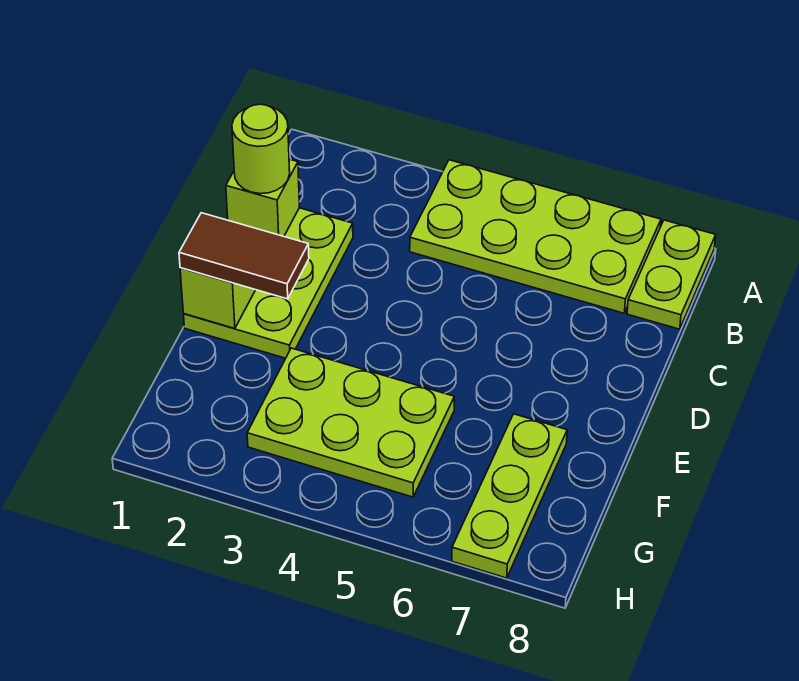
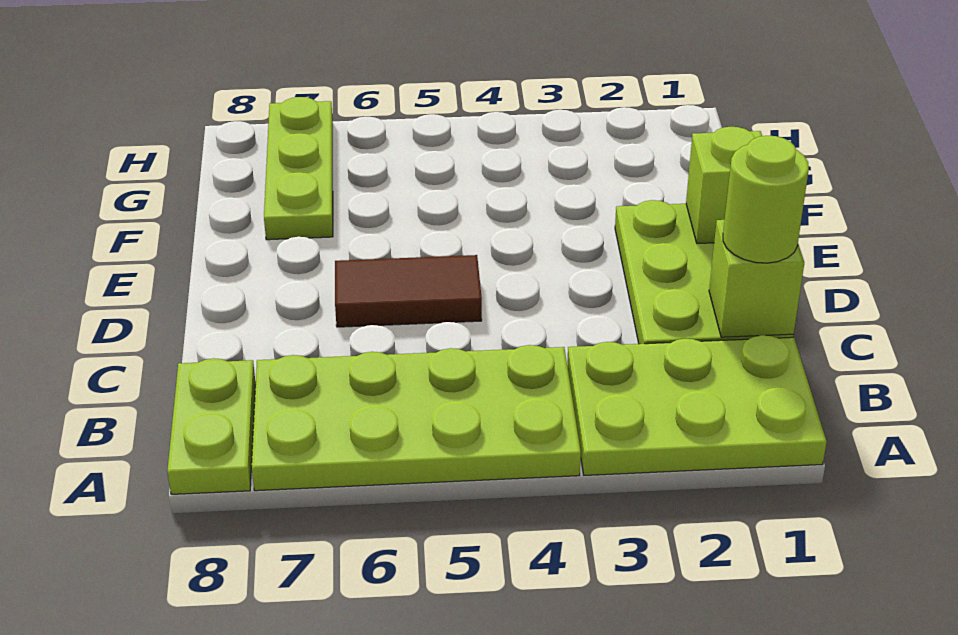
brown tile E1:E2 level 3 -> brown tile D5:D6 level 1
lime plate F3:G5 level 1 -> lime plate A1:B3 level 1

